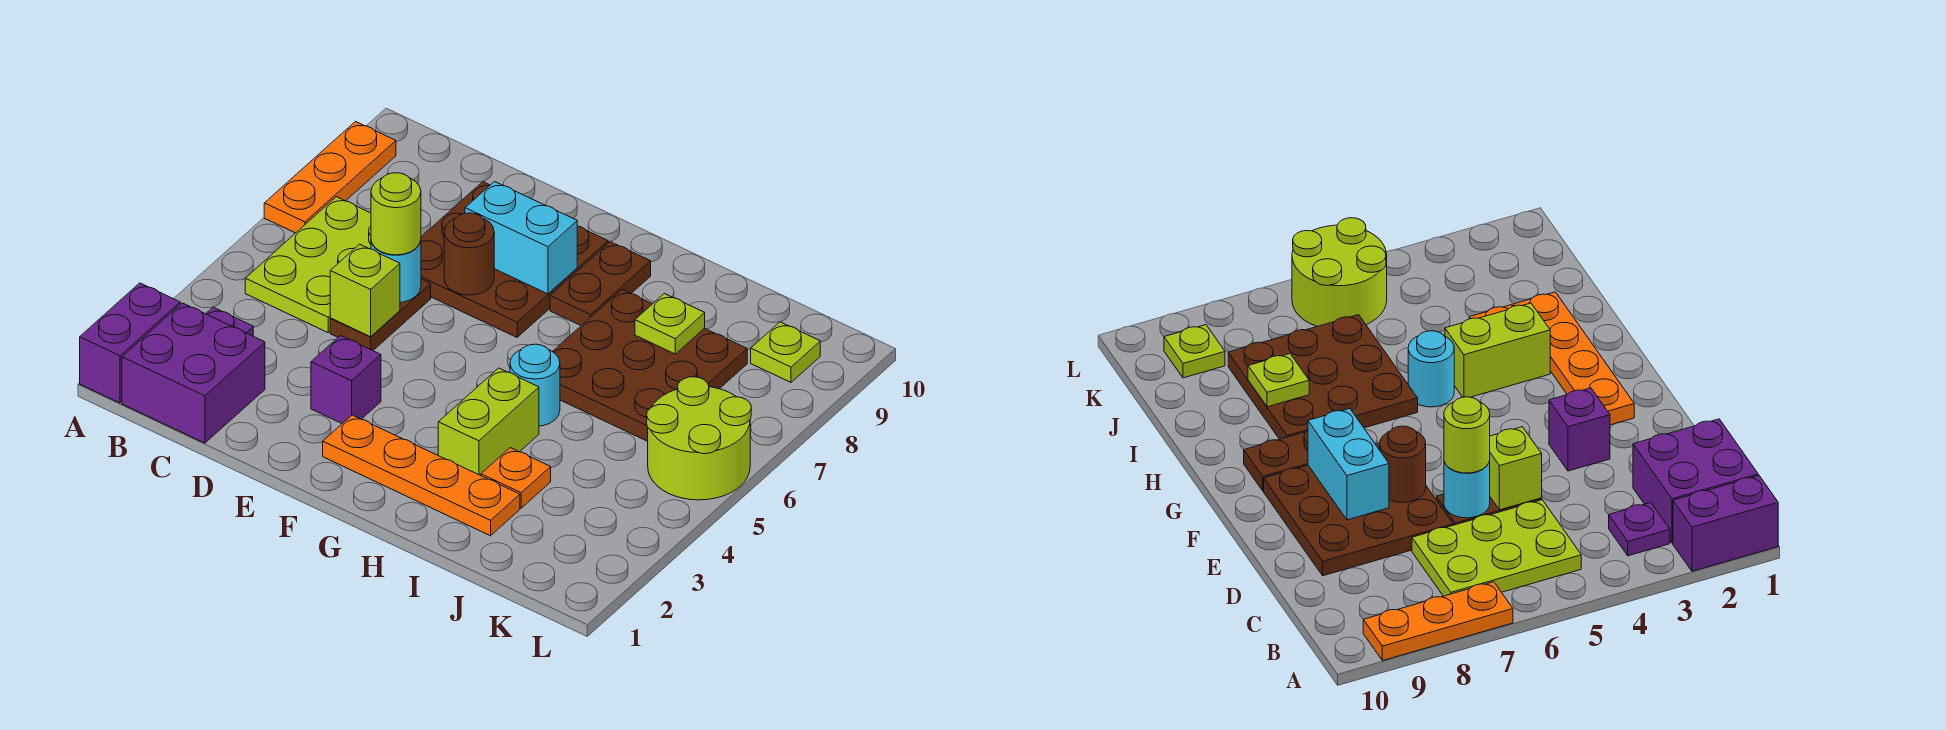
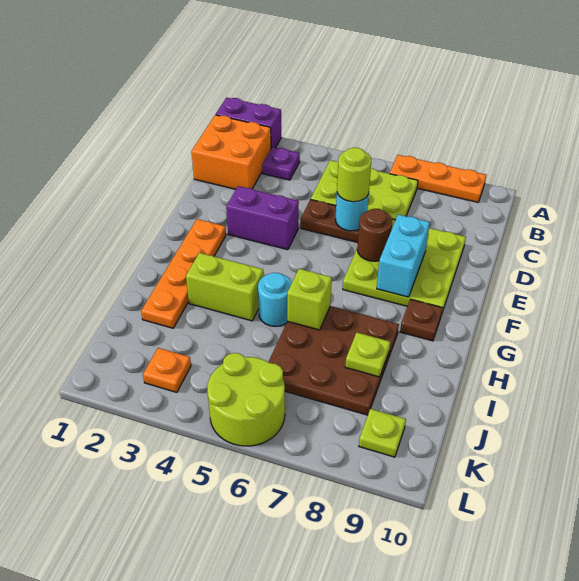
purple brick B1:C2 level 1 -> orange brick B1:C2 level 1
lime brick D5 level 2 -> lime brick H6 level 2
brown plate D7:F9 level 1 -> lime plate D7:F9 level 1
purple brick E3 level 1 -> purple brick E3:E4 level 1
brown plate G8:G9 level 1 -> brown plate G9 level 1
orange plate I3 level 1 -> orange plate K3 level 1

